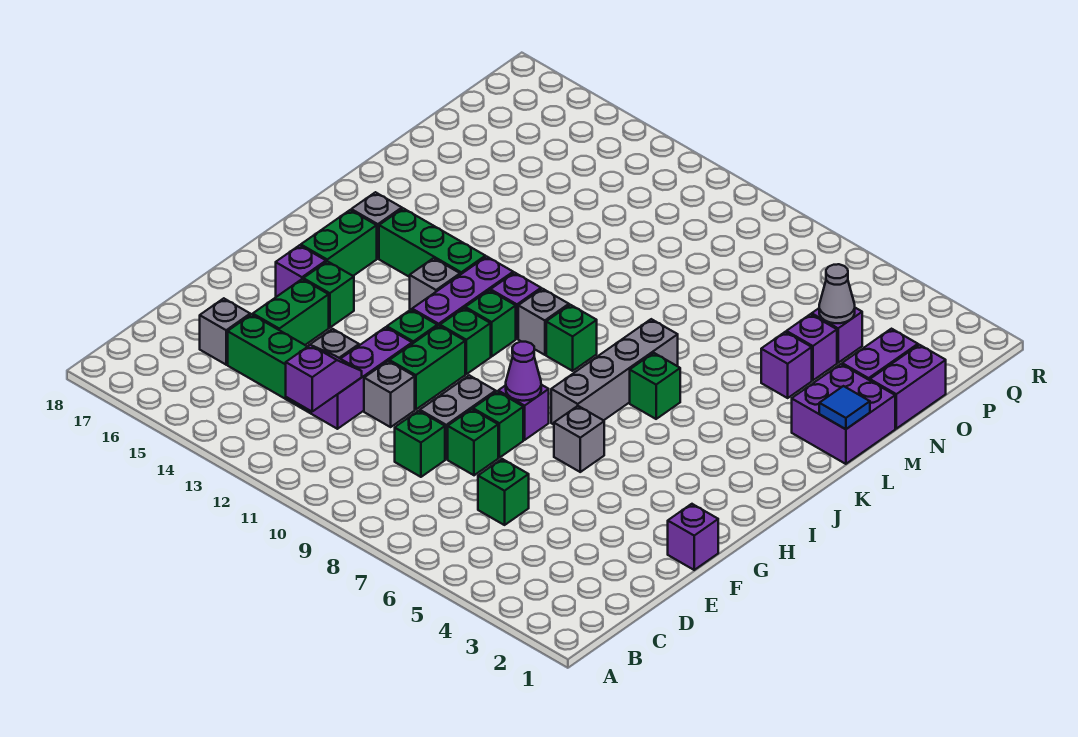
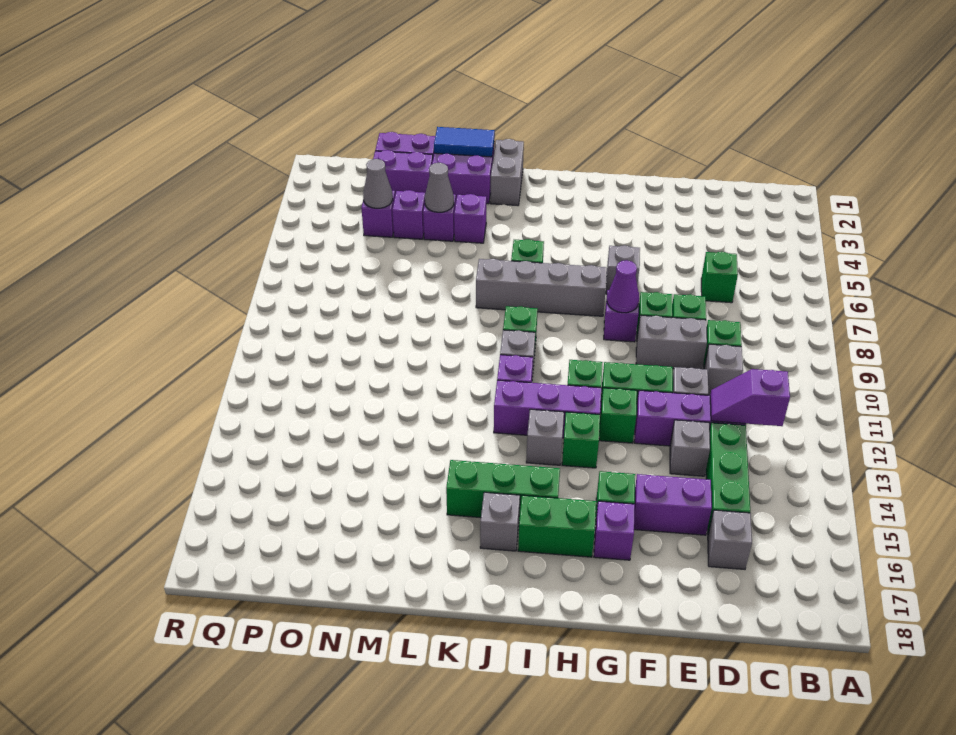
none -> grey brick D10 level 1
green brick E15:F15 level 1 -> purple brick E15:F15 level 1
purple brick F1 level 1 -> purple brick L4 level 1
green brick I11 level 1 -> green brick H13 level 1
green brick J13:J15 level 1 -> green brick I15:K15 level 1
none -> grey brick K1:K2 level 1
blue tile L1 level 2 -> blue tile L1:M1 level 2
none -> grey cone M4 level 2

